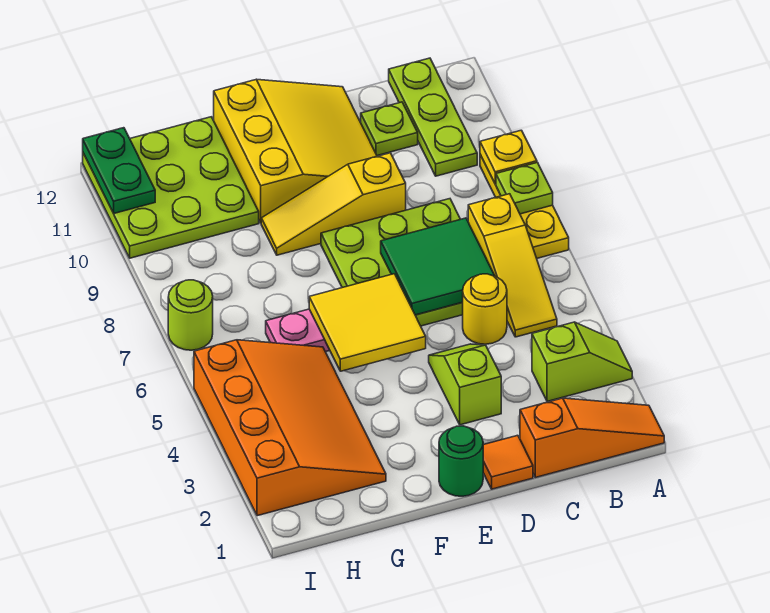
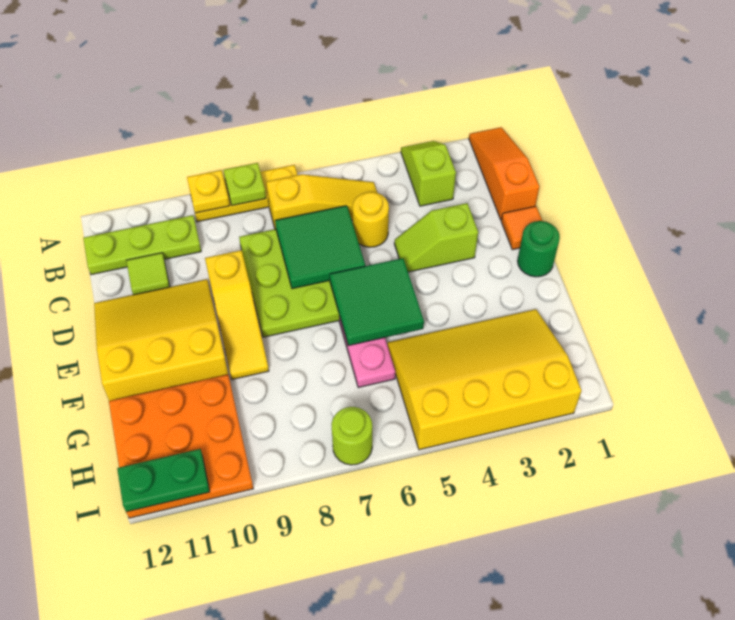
lime plate C11 level 1 -> lime tile C11 level 1
yellow tile E5:F6 level 2 -> green tile E5:F6 level 2
orange slope G2:I5 level 1 top I -> yellow slope G2:I5 level 1 top I
lime plate G10:I12 level 1 -> orange plate G10:I12 level 1

